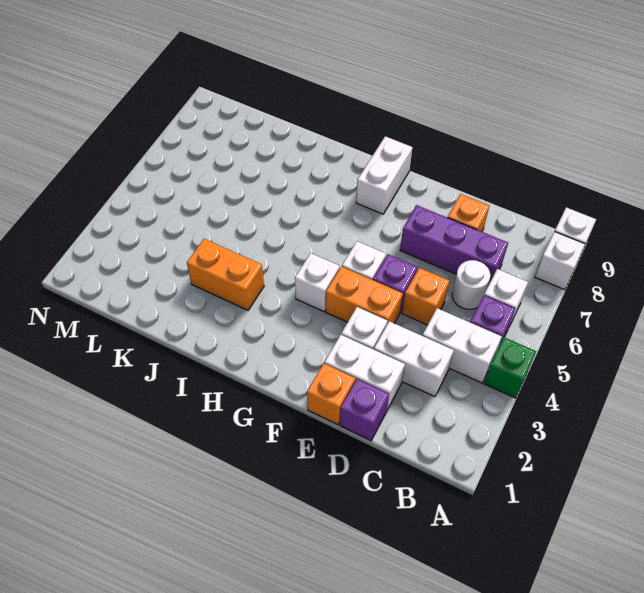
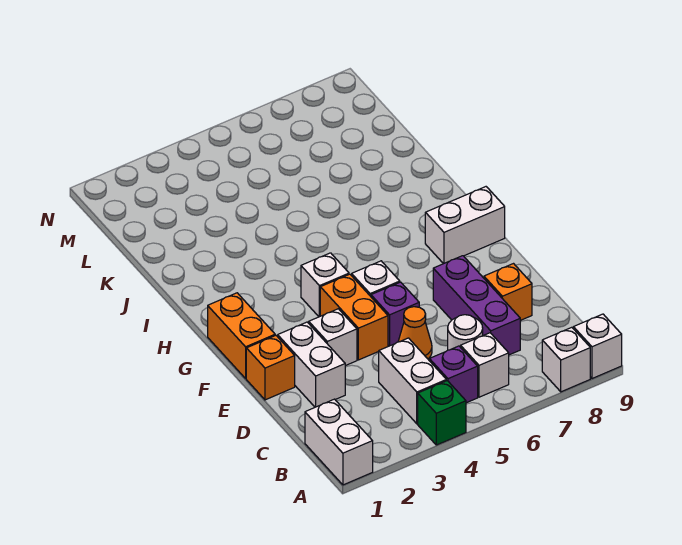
white brick C3:D3 level 1 -> white brick A1:B1 level 1
purple brick D1 level 1 -> none
orange brick D5 level 1 -> orange cone D5 level 1
orange brick I3:J3 level 1 -> orange brick F1:G1 level 1

